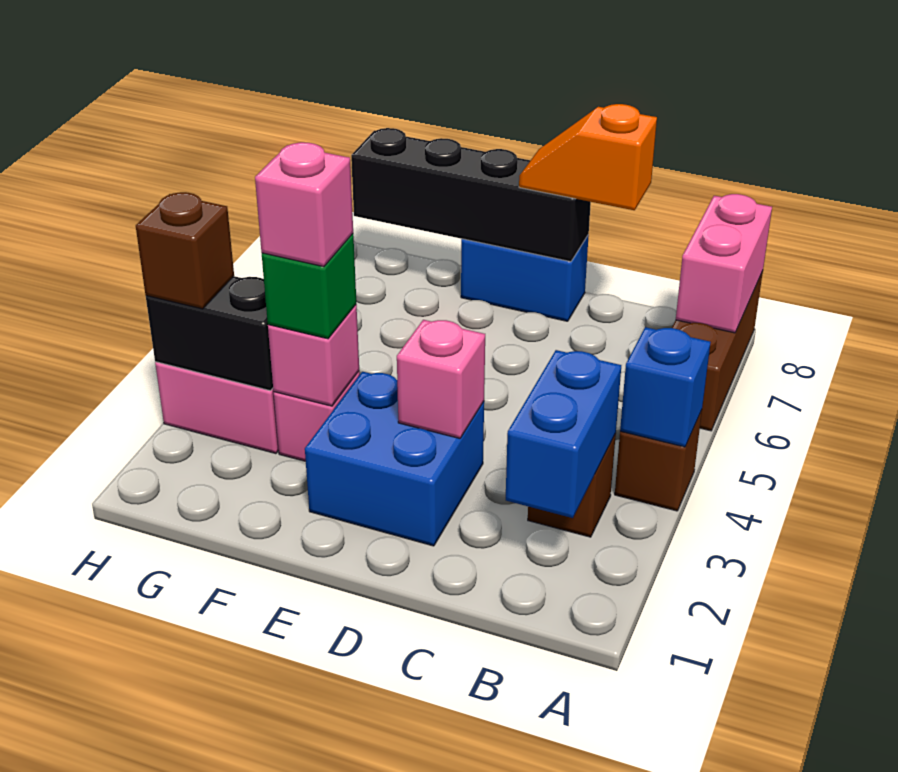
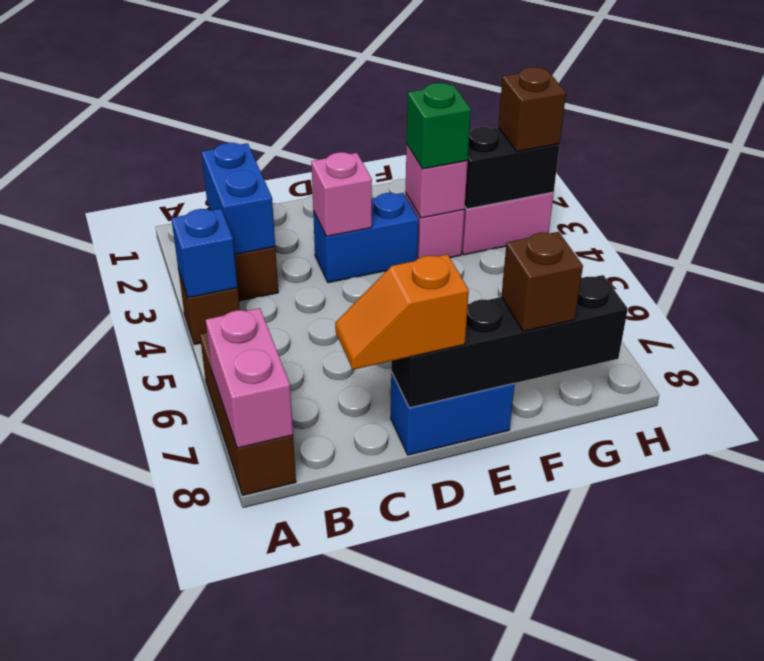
orange slope C8:D8 level 3 top C -> orange slope C8:D8 level 3 top D
blue brick D2:E3 level 1 -> blue brick D3:E3 level 1
pink brick F3 level 4 -> none
none -> brown brick F8 level 3

